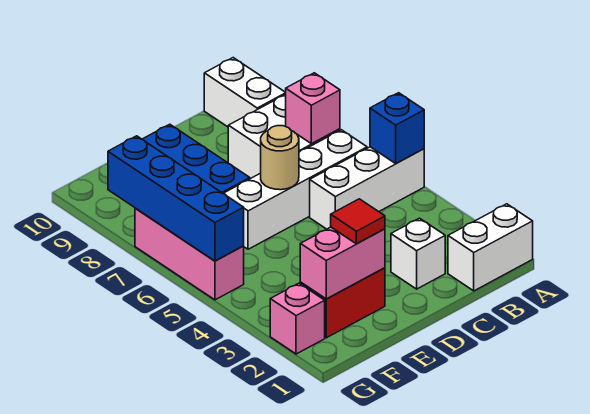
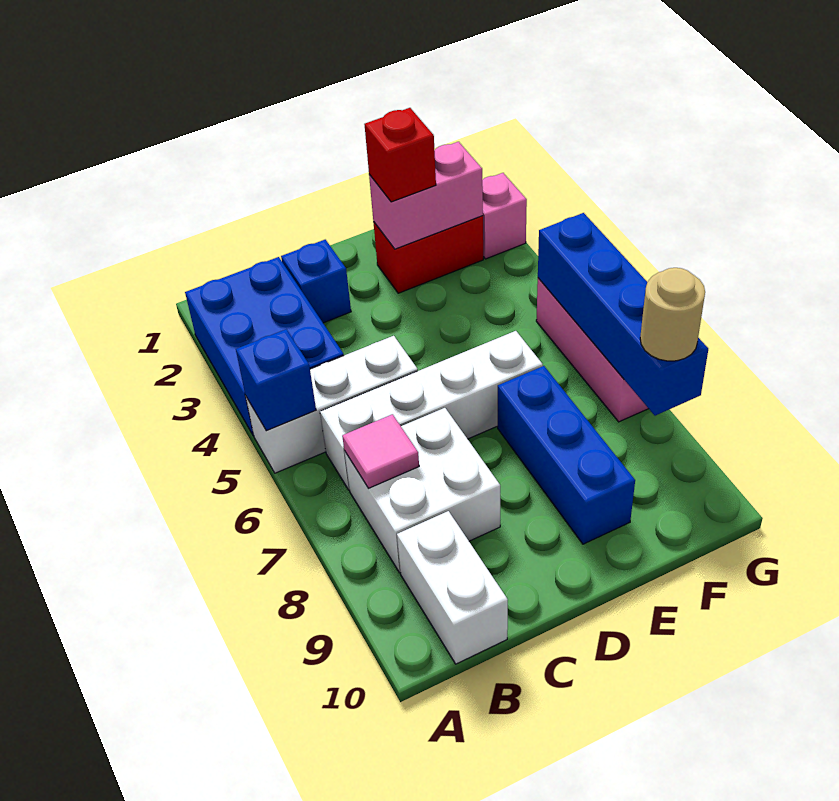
white brick A1:B1 level 1 -> none
none -> blue brick A2:B4 level 1
pink brick B7 level 2 -> pink tile B7 level 2
white brick C2 level 1 -> blue brick C2 level 1
tan round brick D6 level 2 -> tan round brick G8 level 3
red tile E2 level 3 -> red brick E2 level 3

